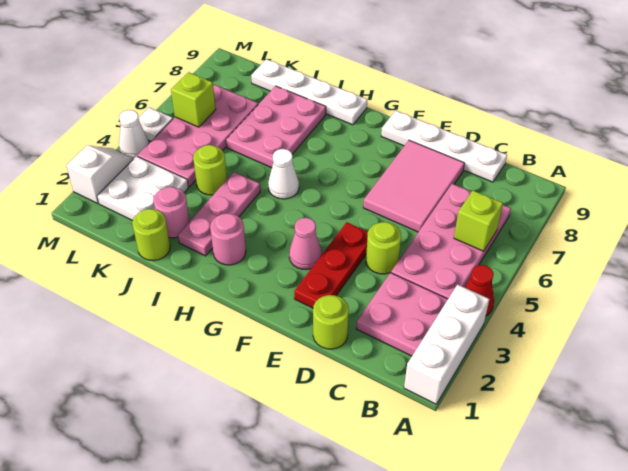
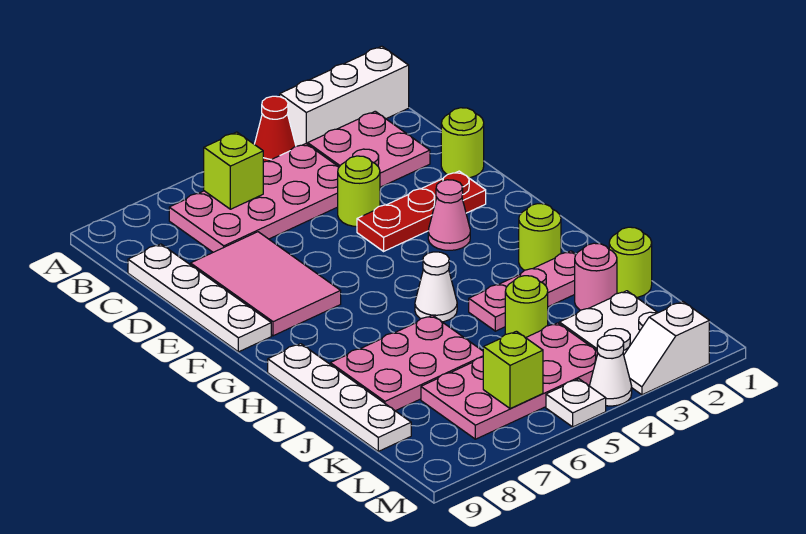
pink tile D6:E8 level 1 -> pink tile D7:F8 level 1
pink round brick H2 level 1 -> lime round brick H2 level 1

